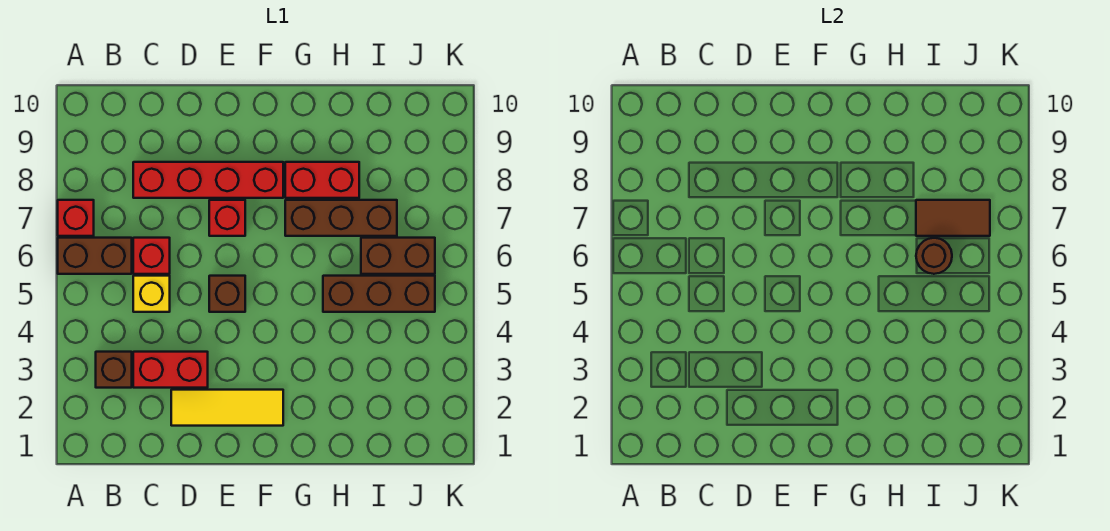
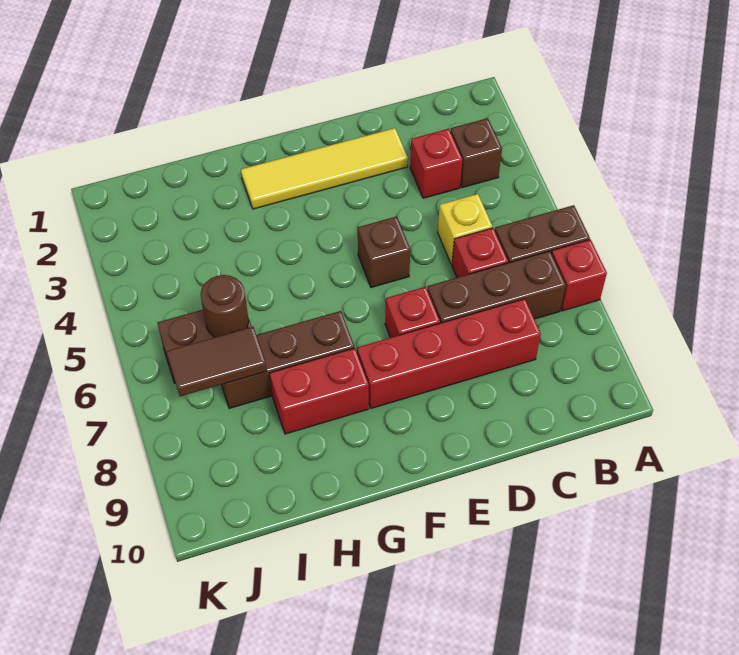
red brick C3:D3 level 1 -> red brick C3 level 1
yellow tile D2:F2 level 1 -> yellow tile D2:G2 level 1
brown brick H5:J5 level 1 -> brown brick B7:D7 level 1

